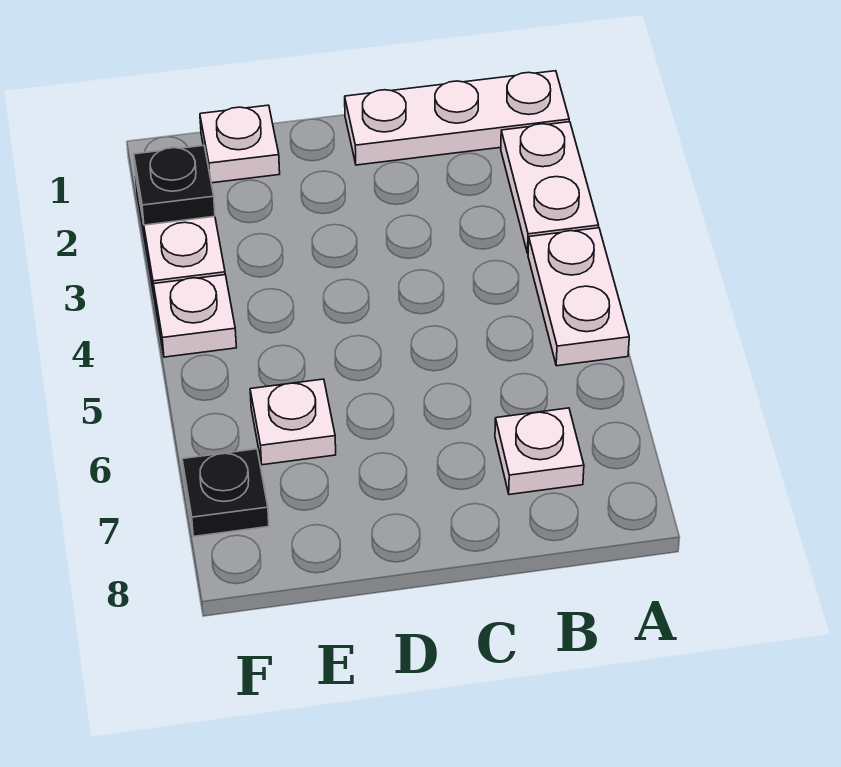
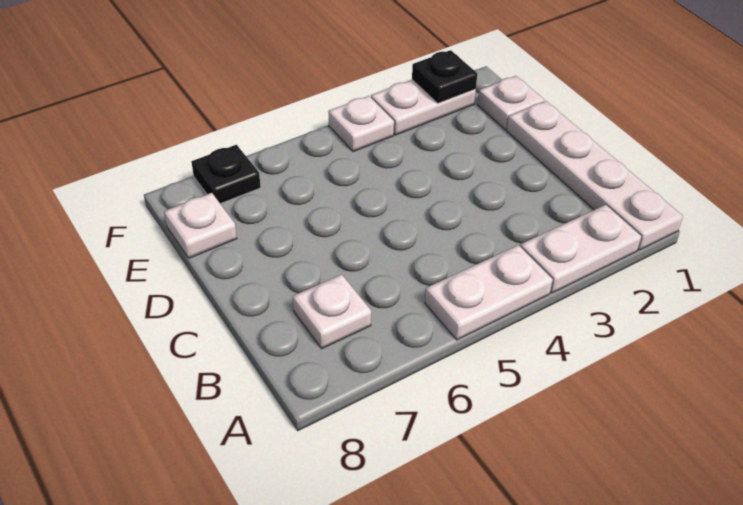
white plate A1:C1 level 1 -> white plate A1:D1 level 1
white plate E6 level 1 -> white plate E8 level 1

